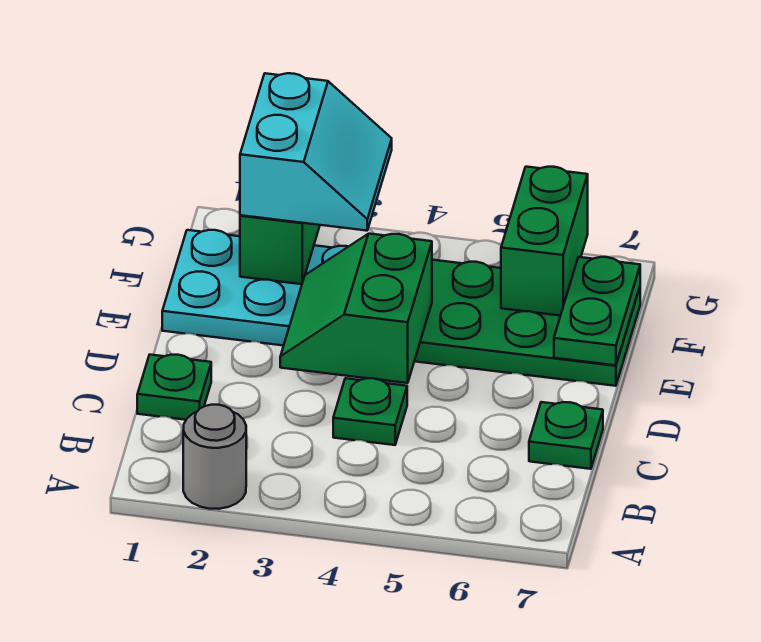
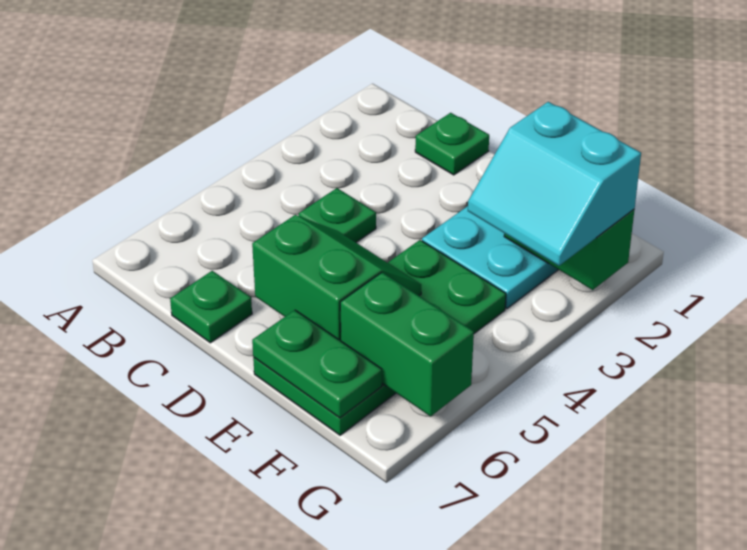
grey round brick A2 level 1 -> none
green slope D3:E4 level 2 top 4 -> green slope D5:E6 level 2 top 6

